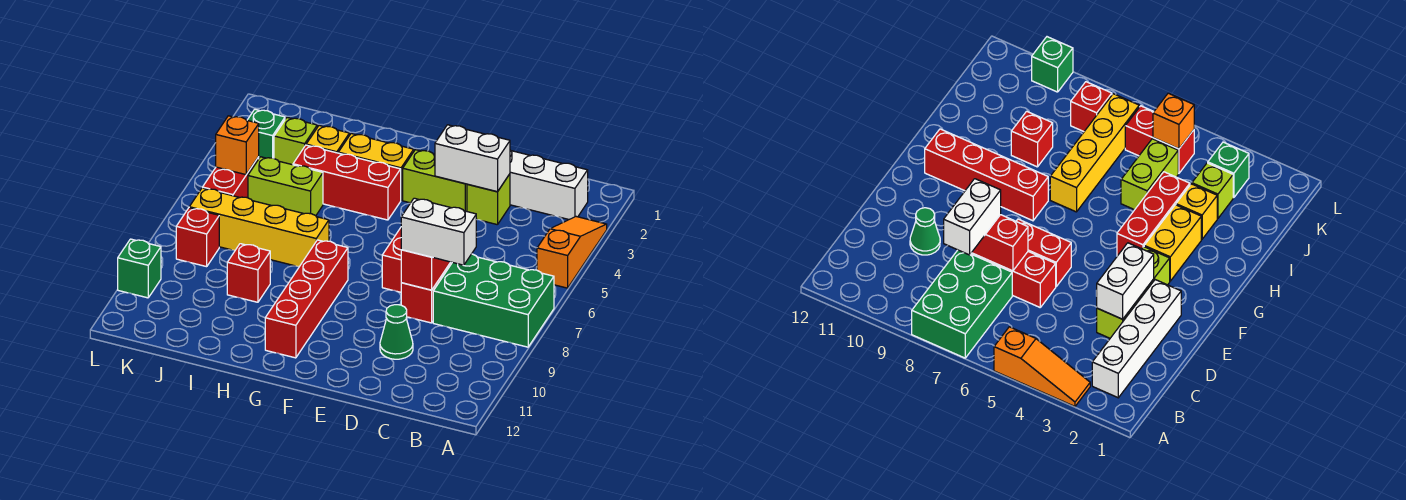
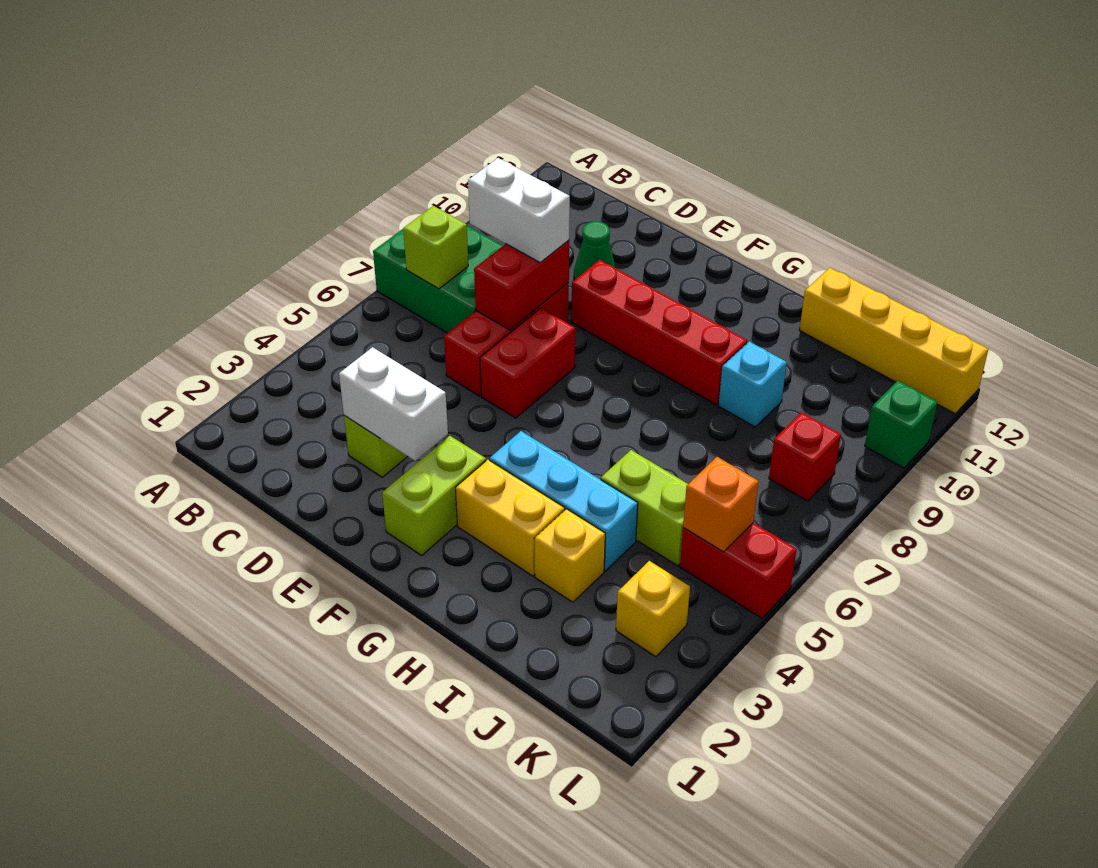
orange slope A3:A5 level 1 top 5 -> none
white brick B2:E2 level 1 -> none
lime brick E3:F3 level 1 -> lime brick F2:F3 level 1
red brick G4:I4 level 1 -> cyan brick G4:I4 level 1
red brick G8:G11 level 1 -> red brick E9:H9 level 1
yellow brick H7:K7 level 1 -> yellow brick I12:L12 level 1
red brick I9 level 1 -> cyan brick I9 level 1
lime brick J3 level 1 -> lime brick B7 level 2
green brick K3 level 1 -> yellow brick K3 level 1
red brick K5:K6 level 1 -> red brick K5:L5 level 1

